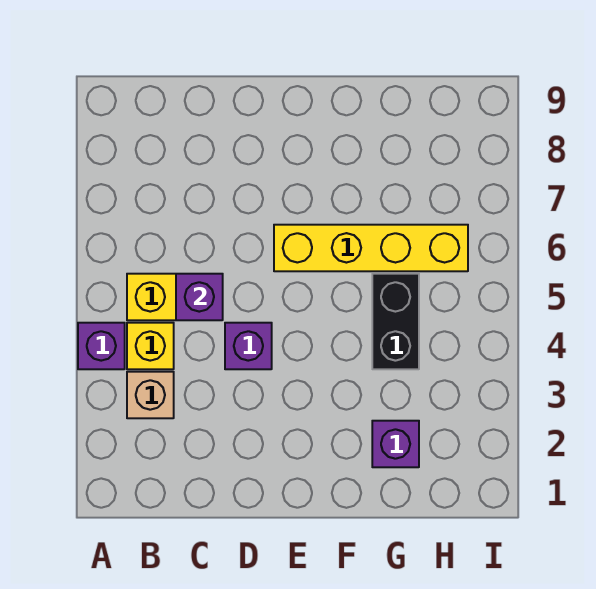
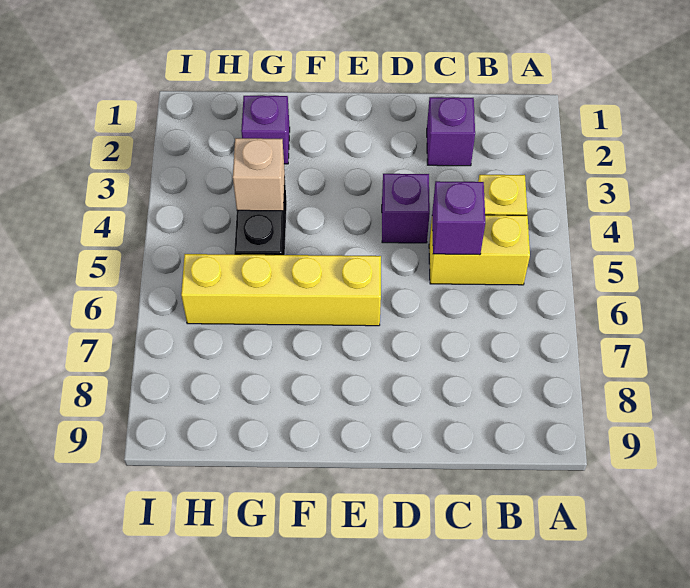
purple brick A4 level 1 -> purple brick C2 level 1
tan brick B3 level 1 -> tan brick G4 level 2

